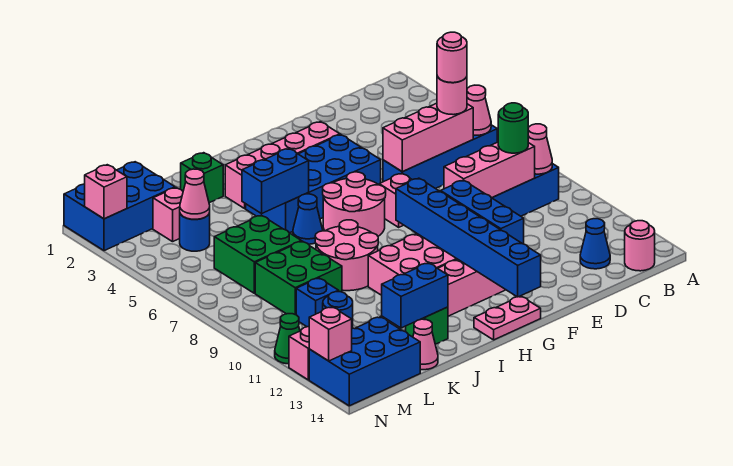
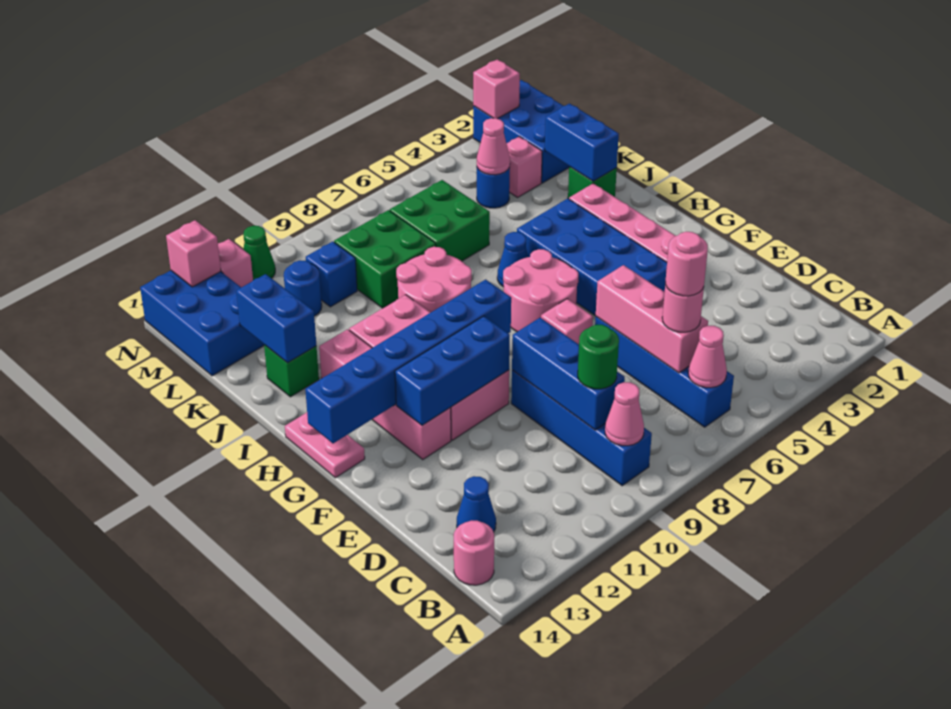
pink brick C9:E9 level 2 -> blue brick C9:E9 level 2
blue brick I5:J5 level 2 -> blue brick J2:K2 level 2
pink cone K14 level 1 -> none

